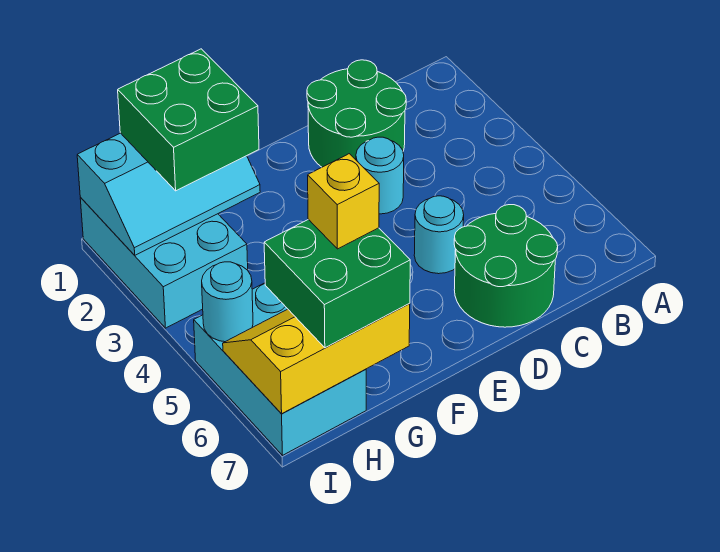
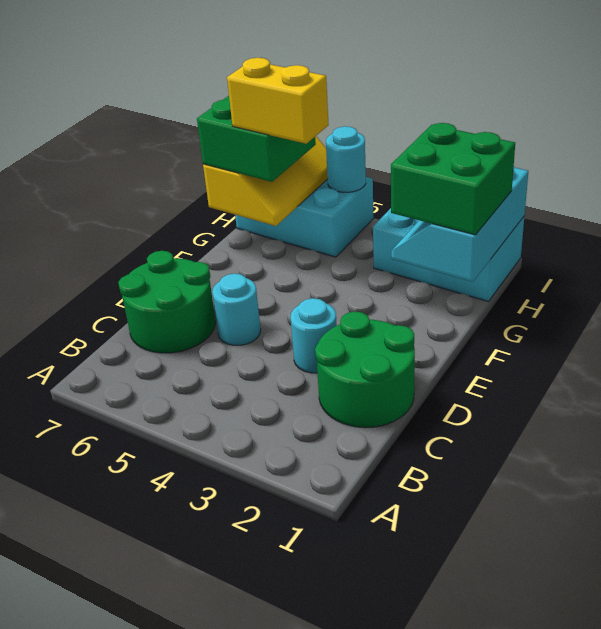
yellow brick G6 level 4 -> yellow brick G5:G6 level 4

